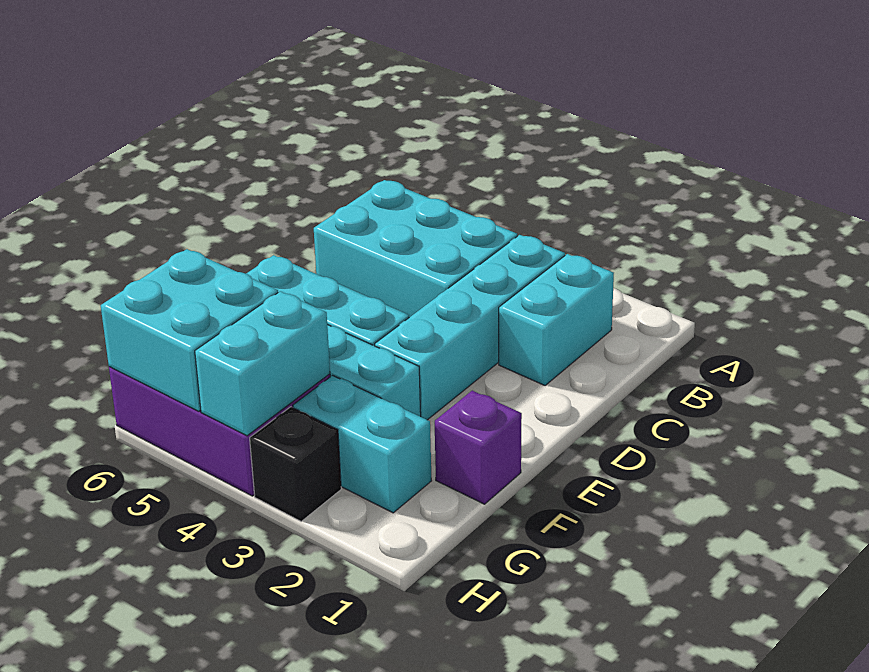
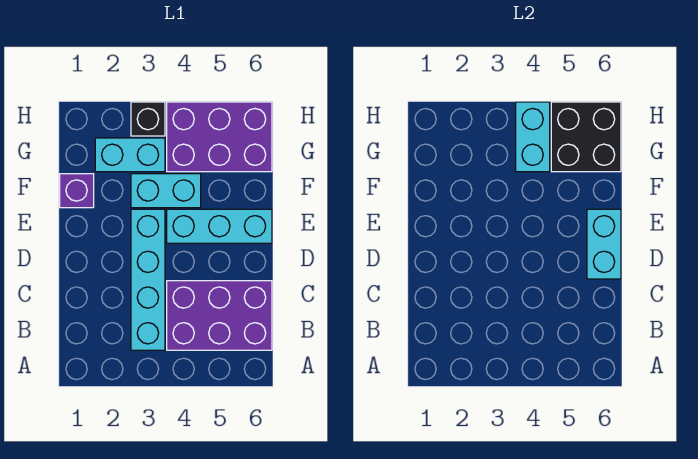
cyan brick B2:C2 level 1 -> cyan brick D6:E6 level 2
cyan brick B4:C6 level 1 -> purple brick B4:C6 level 1
cyan brick G5:H6 level 2 -> black brick G5:H6 level 2

